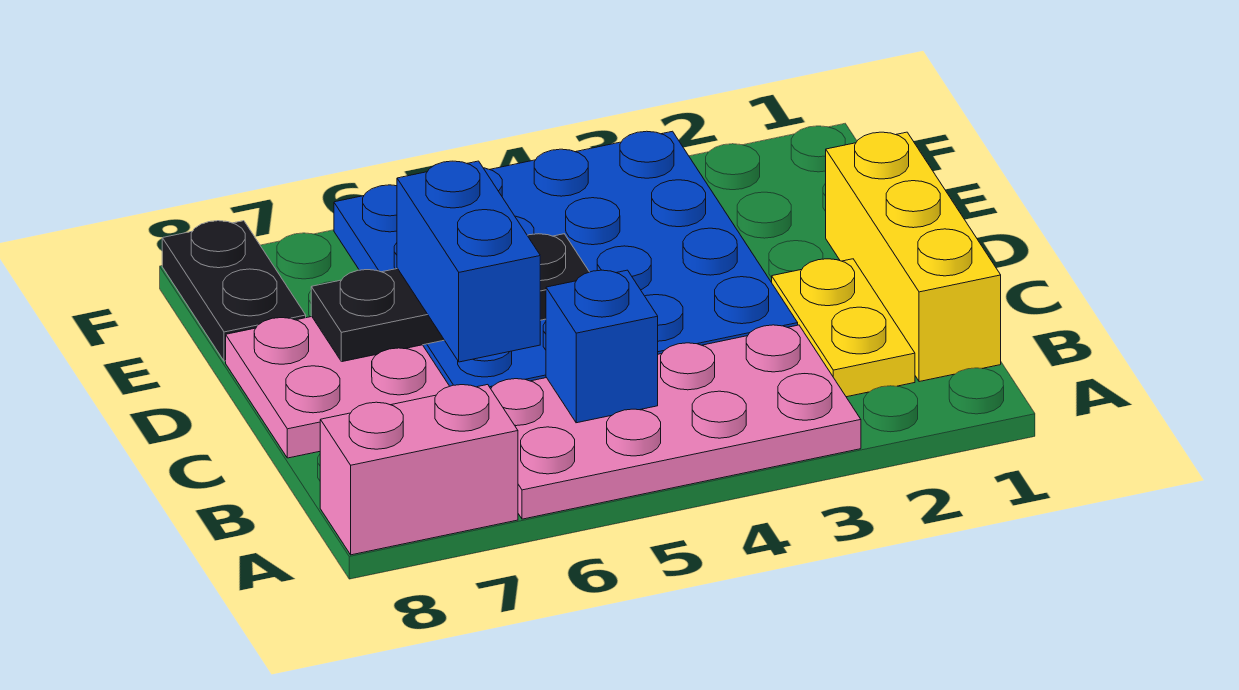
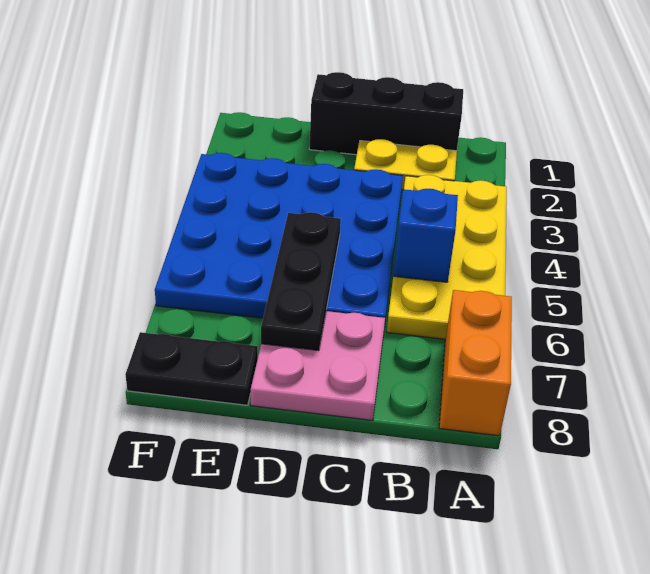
pink plate A3:B6 level 1 -> yellow plate A3:B6 level 1
pink brick A7:A8 level 1 -> orange brick A7:A8 level 1
yellow brick B1:D1 level 1 -> black brick B1:D1 level 1
blue brick C6:D6 level 3 -> none

